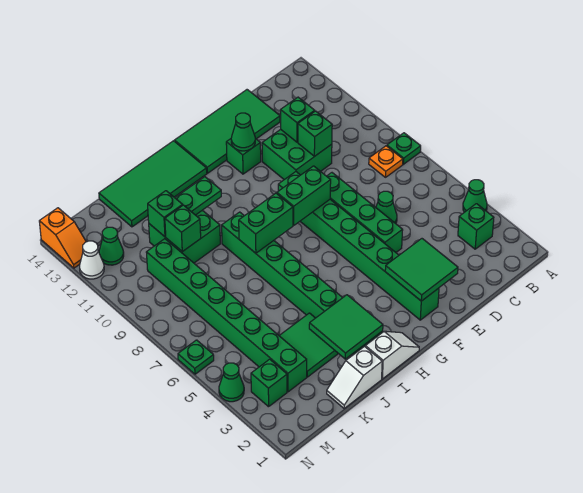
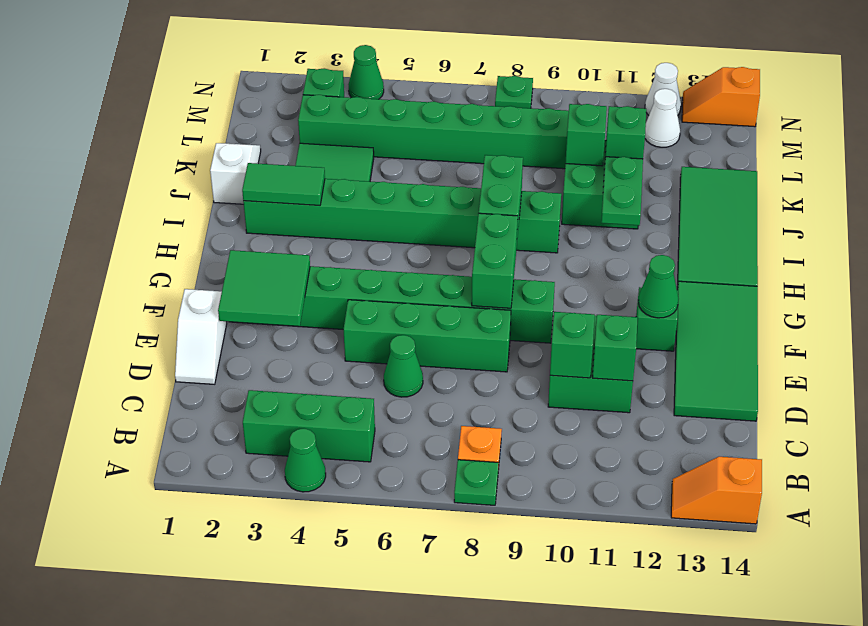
none -> orange slope A13:A14 level 1 top 14
green brick B3 level 1 -> green brick B3:B5 level 1
white slope H1:I1 level 1 top I -> white slope D1:E1 level 1 top E
green tile I2:J3 level 2 -> green tile I2:I3 level 2
green cone M12 level 1 -> white cone M12 level 1
green plate N6 level 1 -> green plate N8 level 1

